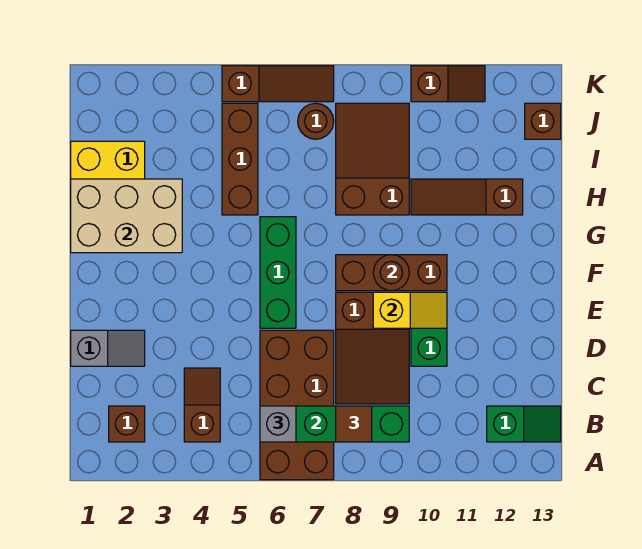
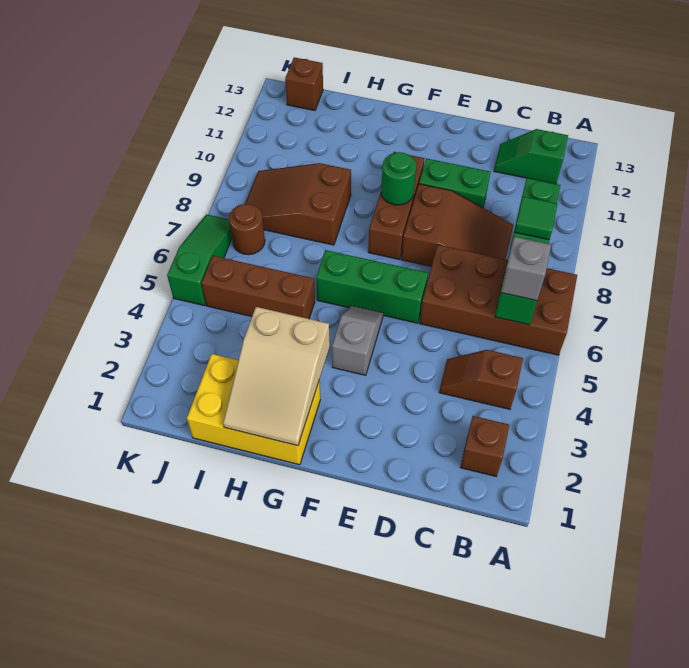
brown tile B8 level 3 -> green tile B8 level 3
green slope B12:B13 level 1 top 12 -> green slope B12:C12 level 1 top B
grey slope D1:D2 level 1 top 1 -> grey slope F4:F5 level 1 top 4
yellow slope E9:E10 level 2 top 9 -> none
brown round brick F9 level 2 -> green round brick F9 level 2
tan brick G1:H3 level 2 -> tan slope G1:H3 level 2 top 3
brown slope H10:H12 level 1 top 12 -> none
brown slope K5:K7 level 1 top 5 -> green slope K5:K7 level 1 top 5
brown slope K10:K11 level 1 top 10 -> none

